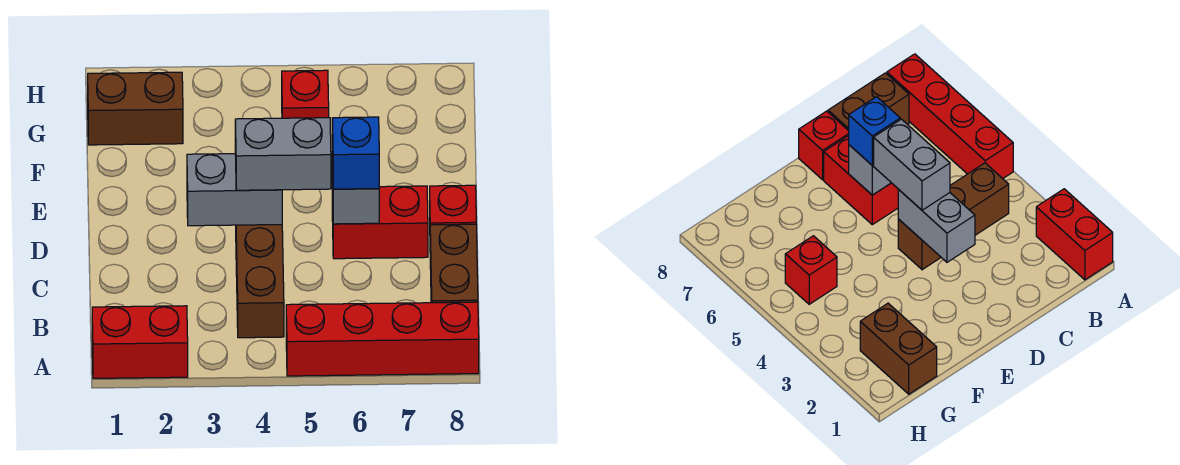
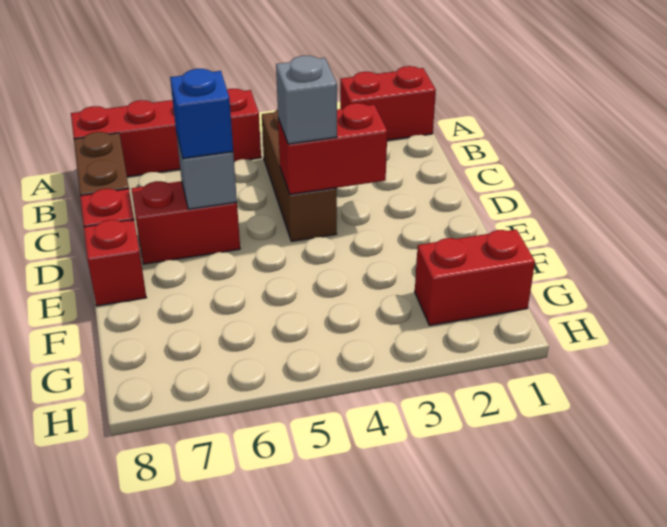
grey brick D3:D4 level 2 -> red brick D3:D4 level 2
grey brick D4:D5 level 3 -> grey brick D4 level 3
brown brick G1:G2 level 1 -> red brick G1:G2 level 1
red brick G5 level 1 -> red brick E8 level 1

